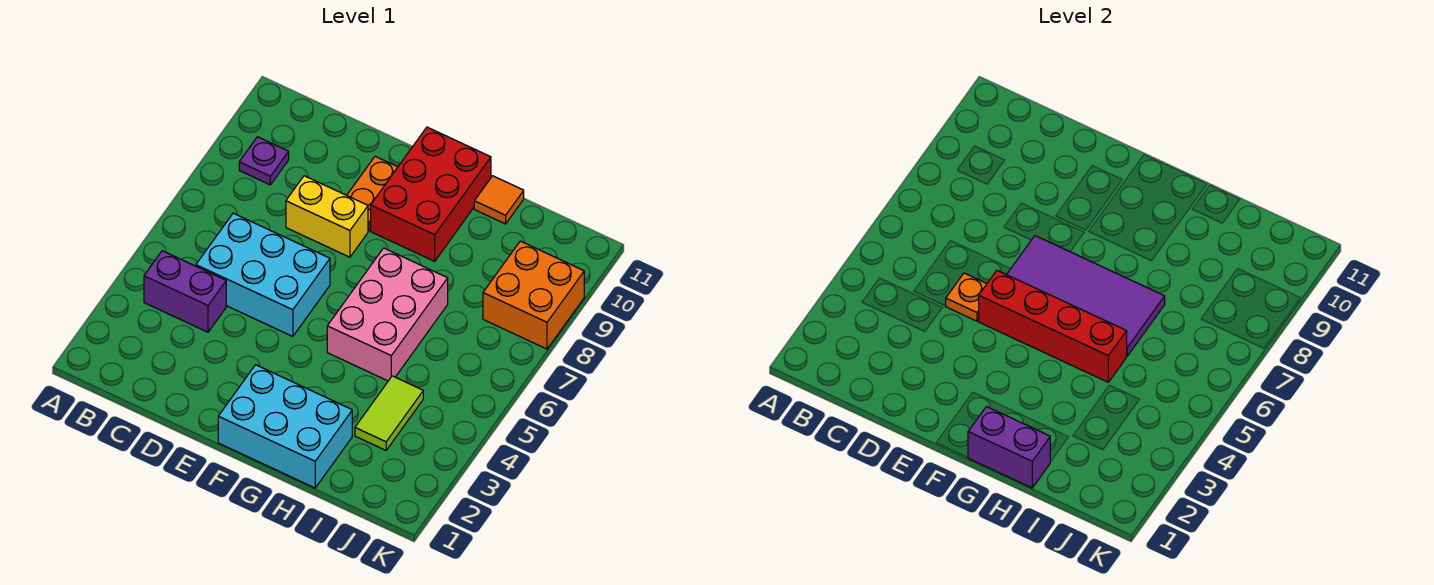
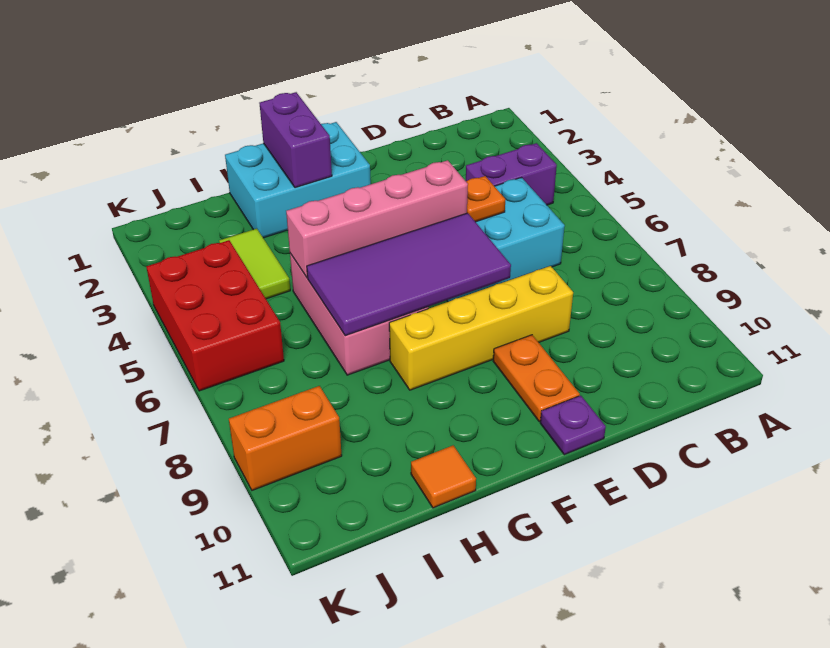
purple plate B9 level 1 -> purple plate E11 level 1
yellow brick D8:E8 level 1 -> yellow brick D8:G8 level 1
red brick E5:H5 level 2 -> pink brick E5:H5 level 2
red brick F9:G11 level 1 -> red brick J4:K6 level 1
purple brick G1:H1 level 2 -> purple brick G1:G2 level 2
orange brick J8:K9 level 1 -> orange brick J9:K9 level 1

